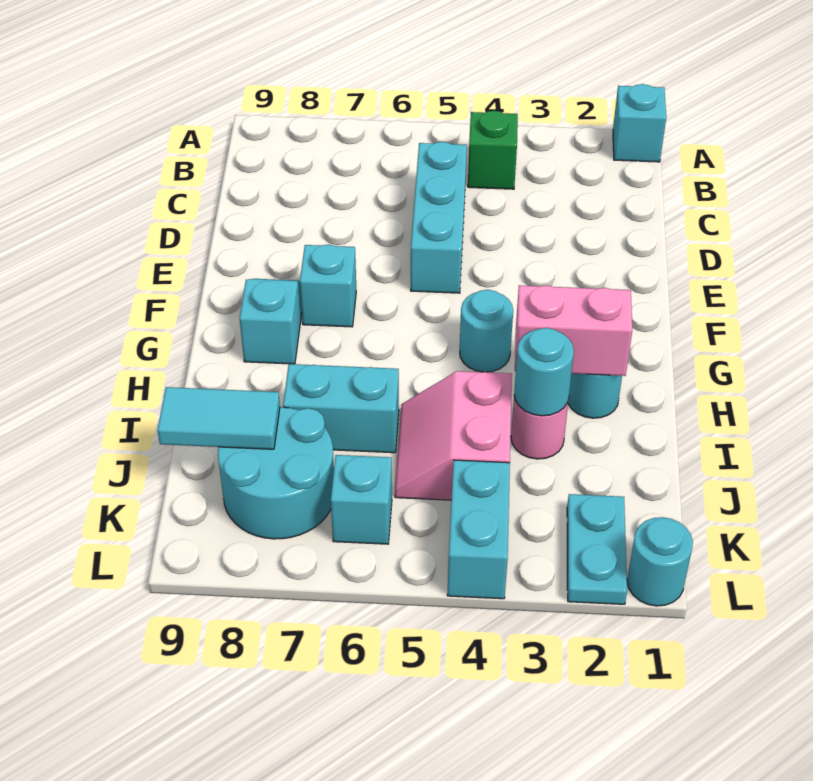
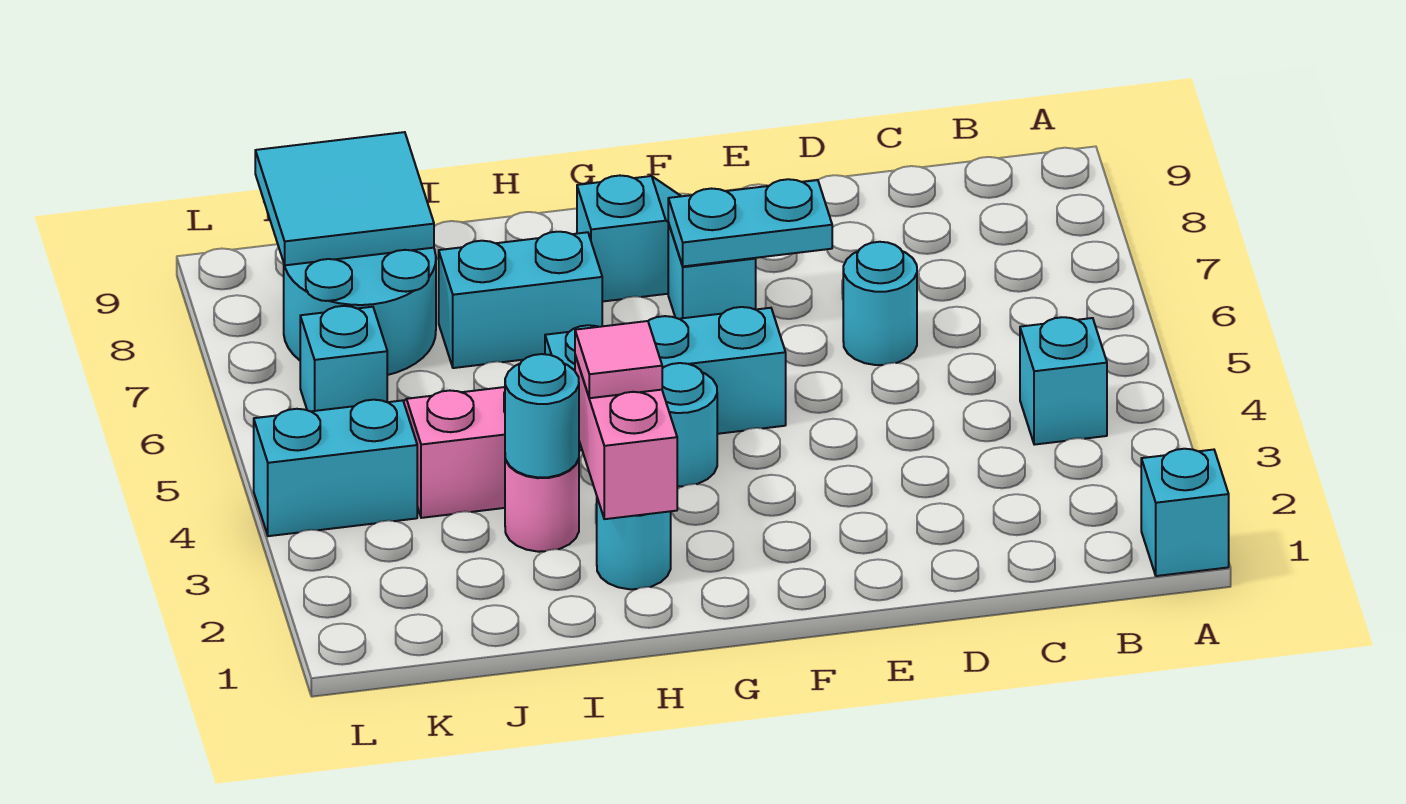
green brick B4 level 1 -> cyan brick B4 level 1
cyan brick C5:E5 level 1 -> cyan brick F5:H5 level 1
none -> pink tile H3 level 3
cyan brick I6:I7 level 1 -> cyan brick H7:I7 level 1
cyan tile J8:J9 level 2 -> cyan tile J8:K9 level 2
cyan plate K2:L2 level 1 -> cyan plate E7:F7 level 2
cyan round brick L1 level 1 -> cyan round brick D6 level 1

